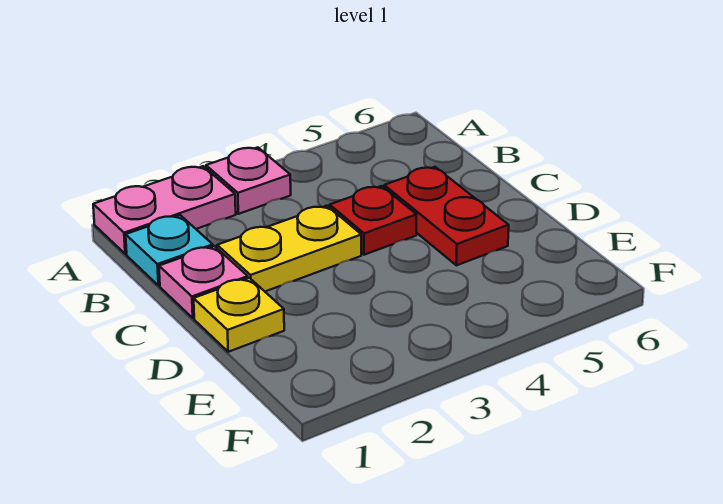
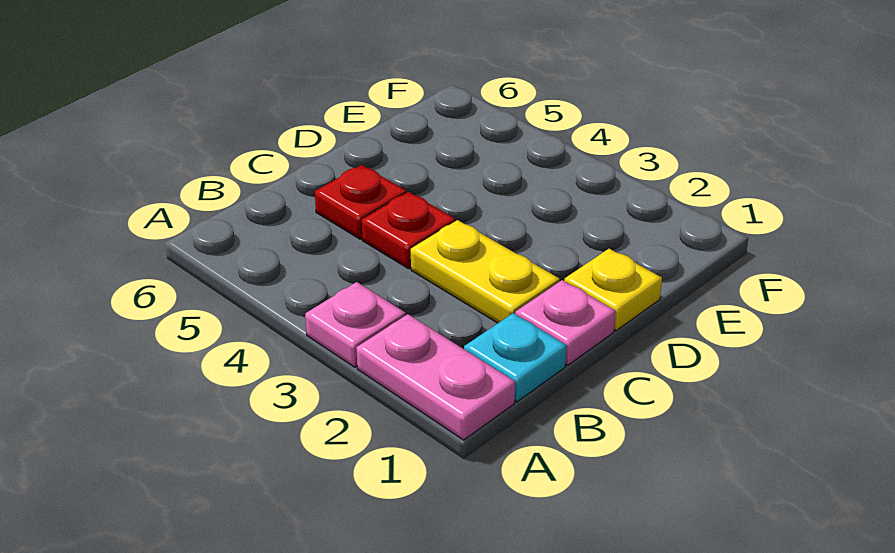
red plate C5:D5 level 1 -> red plate C5 level 1

